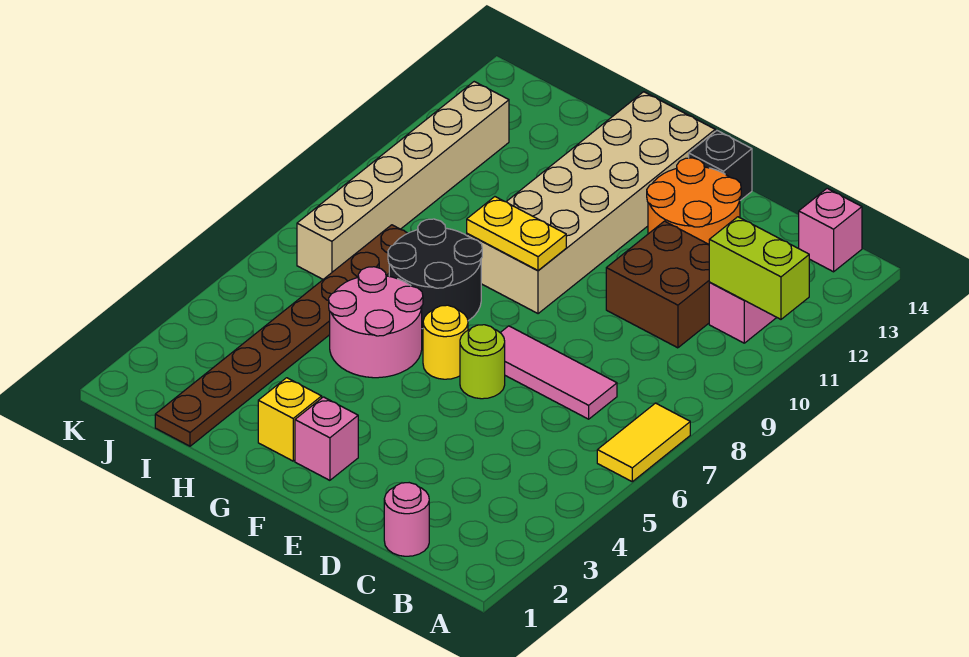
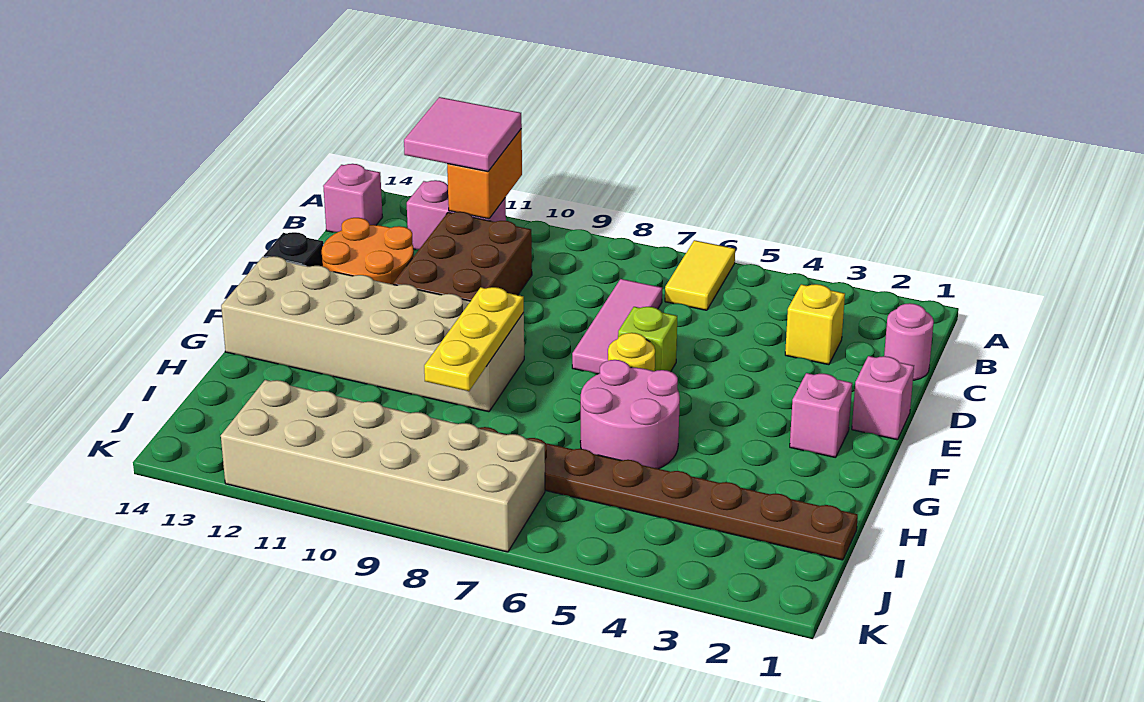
yellow tile A6:A7 level 1 -> yellow tile A6:B6 level 1
lime brick A11:B11 level 2 -> orange brick A11:B11 level 2
none -> pink tile A11:B12 level 3
brown brick C10:D11 level 1 -> brown brick C10:E11 level 1
none -> pink brick E1 level 1
lime round brick E6 level 1 -> lime brick E6 level 1
yellow plate F9:G9 level 2 -> yellow plate F9:H9 level 2
yellow brick G2 level 1 -> yellow brick C3 level 1
black round brick G7:H8 level 1 -> none
tan brick J7:J12 level 1 -> tan brick J7:K12 level 1

